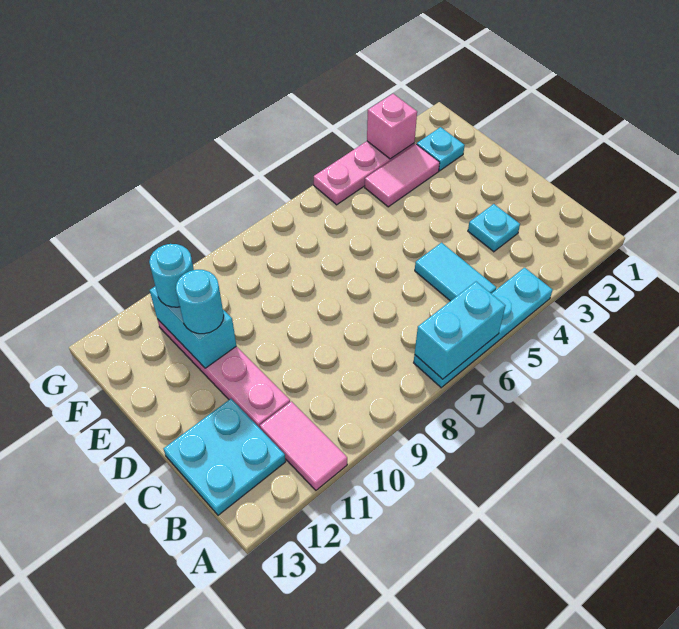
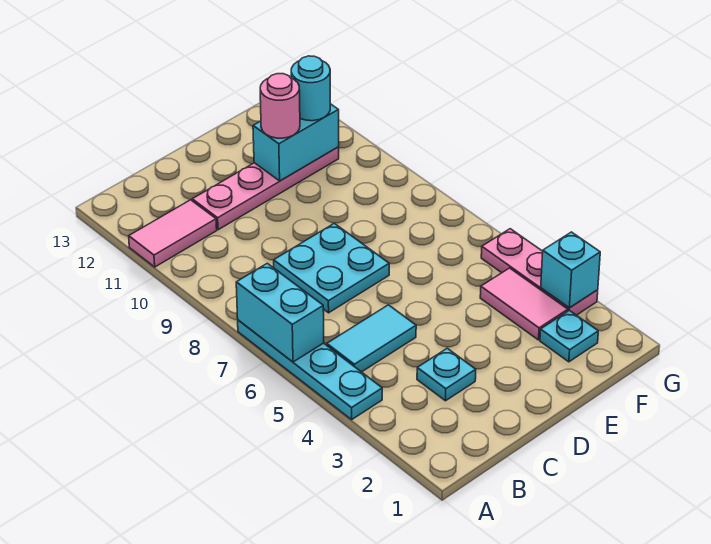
cyan plate B12:C13 level 1 -> cyan plate C7:D8 level 1
cyan round brick E11 level 3 -> pink round brick E11 level 3
pink brick G3 level 2 -> cyan brick G3 level 2

